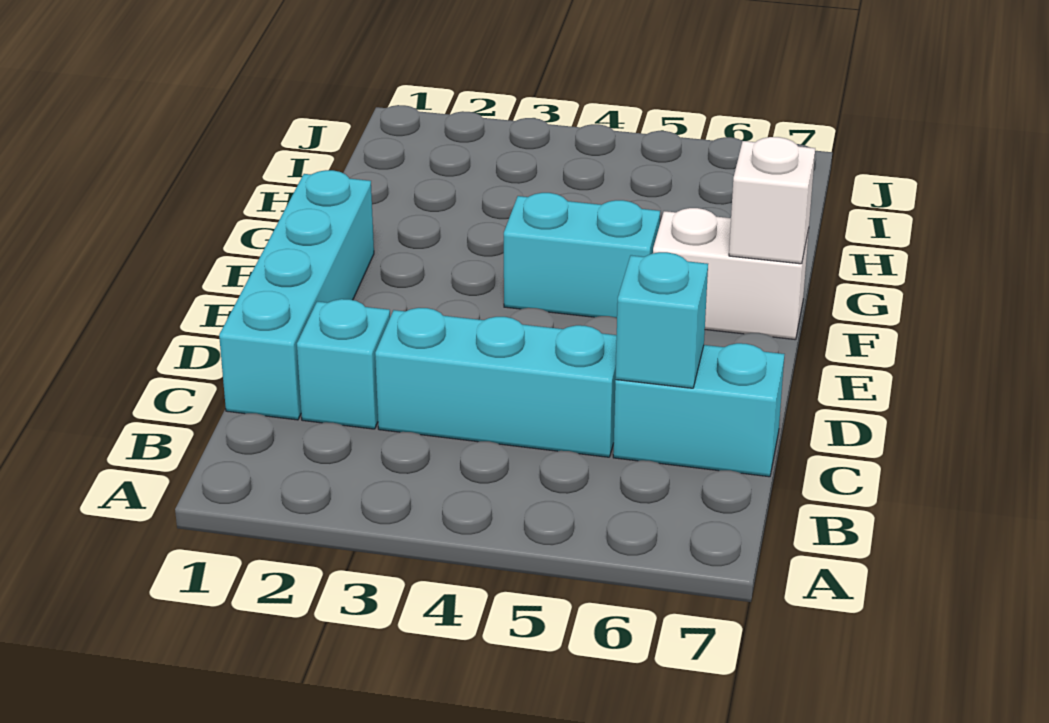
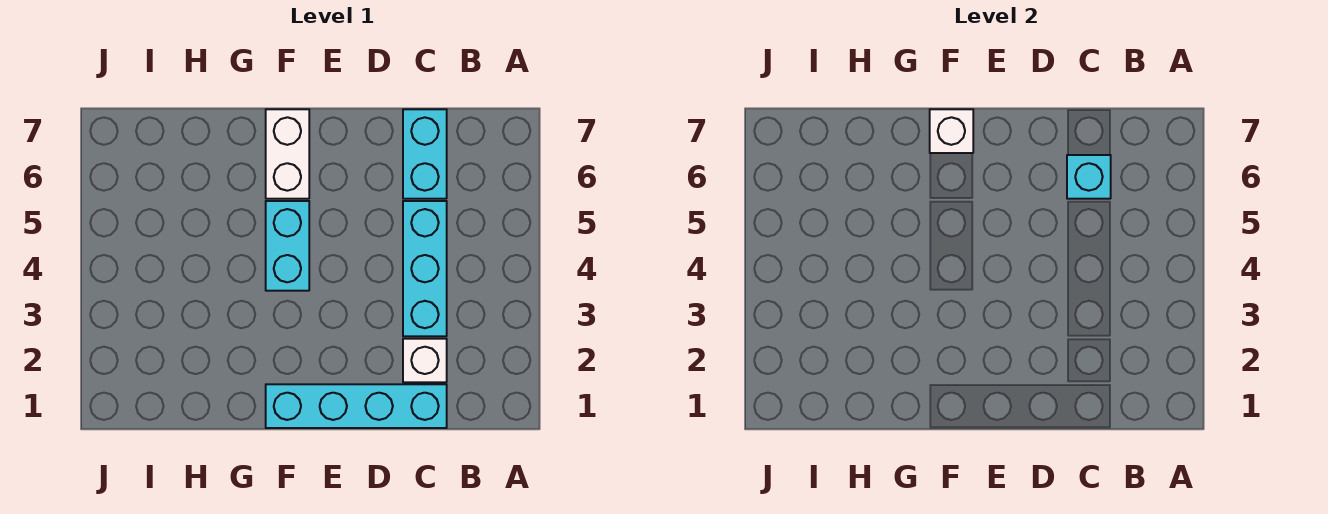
cyan brick C2 level 1 -> white brick C2 level 1

